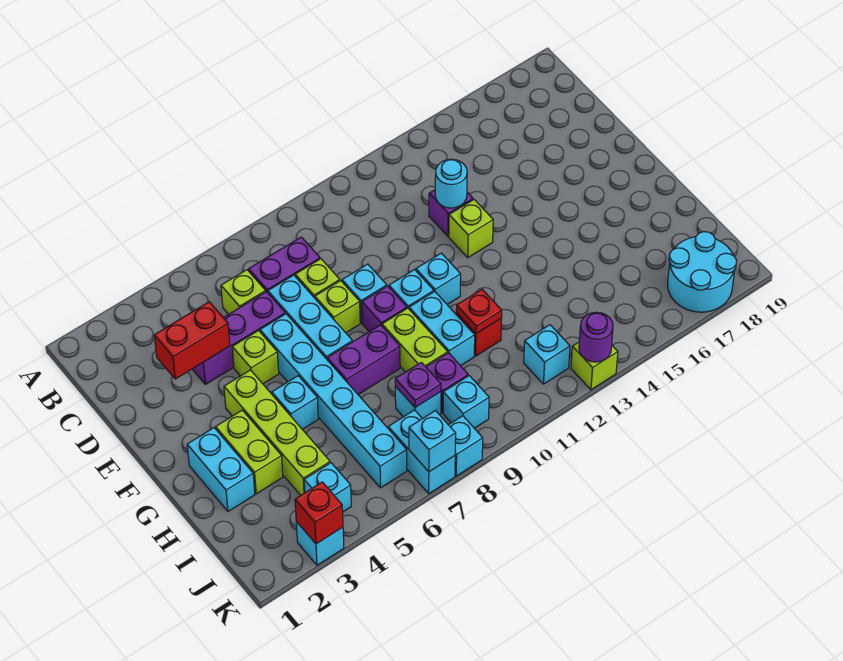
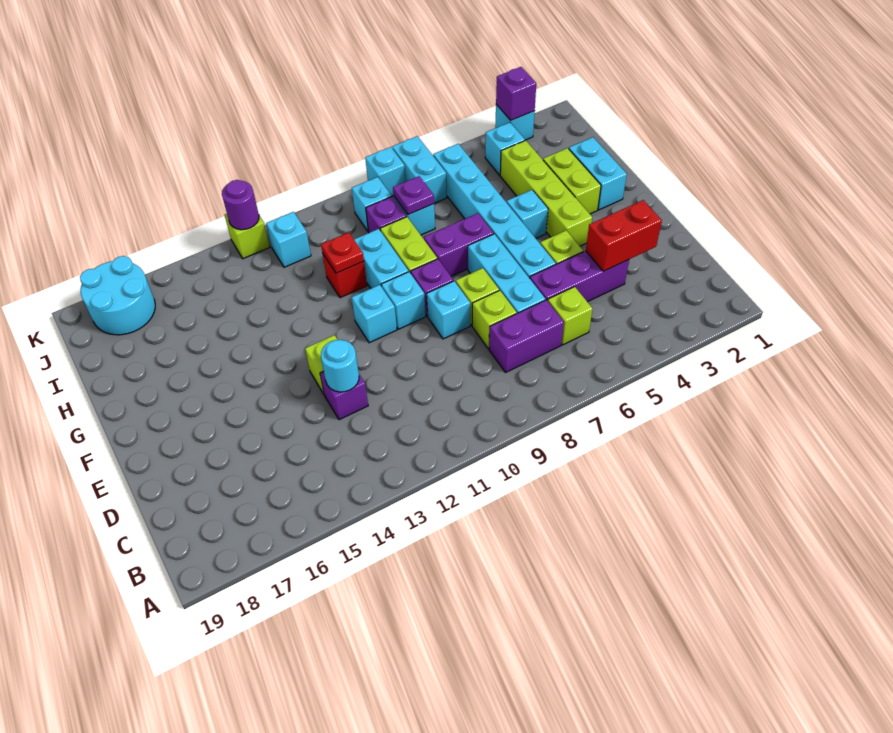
red brick K3 level 2 -> purple brick K3 level 2
cyan brick K7 level 2 -> none

